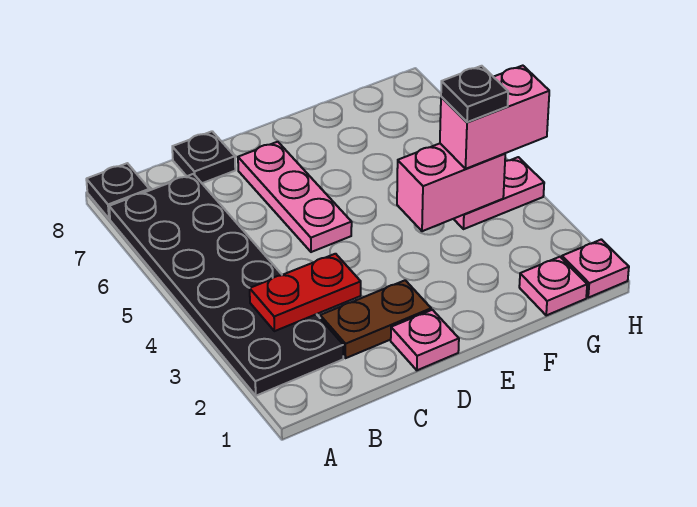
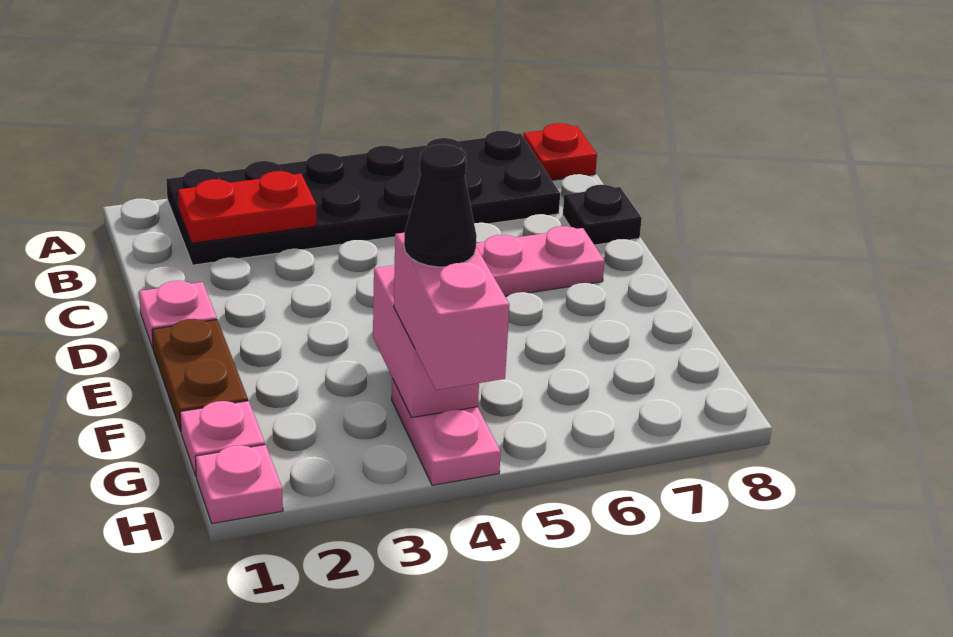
black plate A8 level 1 -> red plate A8 level 1
red plate B3:C3 level 2 -> red plate B2:B3 level 2
brown plate C2:D2 level 1 -> brown plate E1:F1 level 1
black plate G4 level 4 -> black cone G4 level 4

